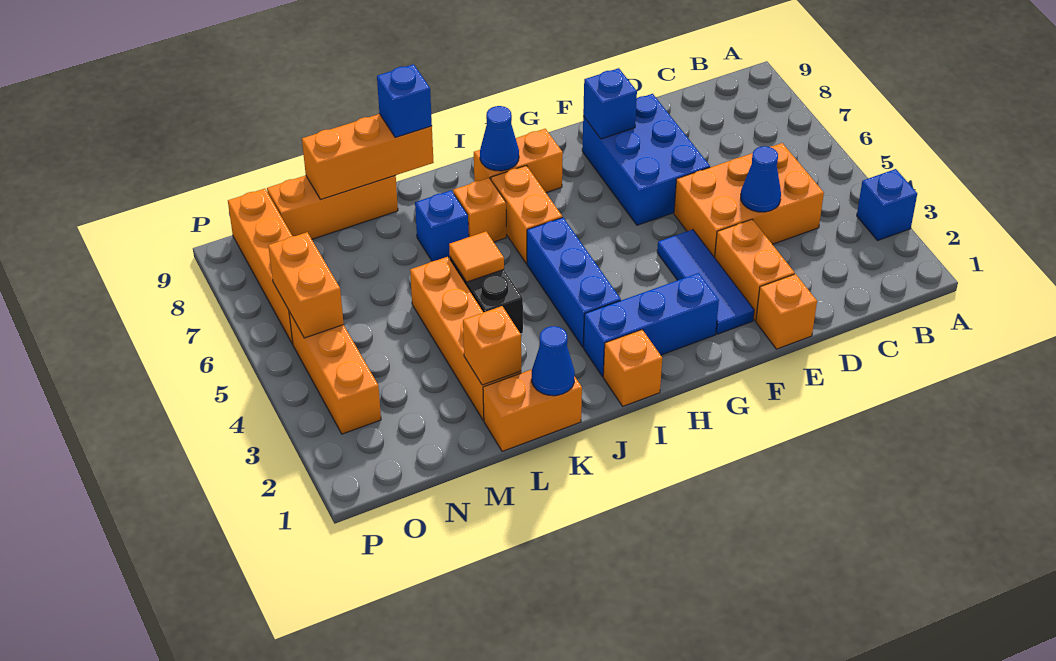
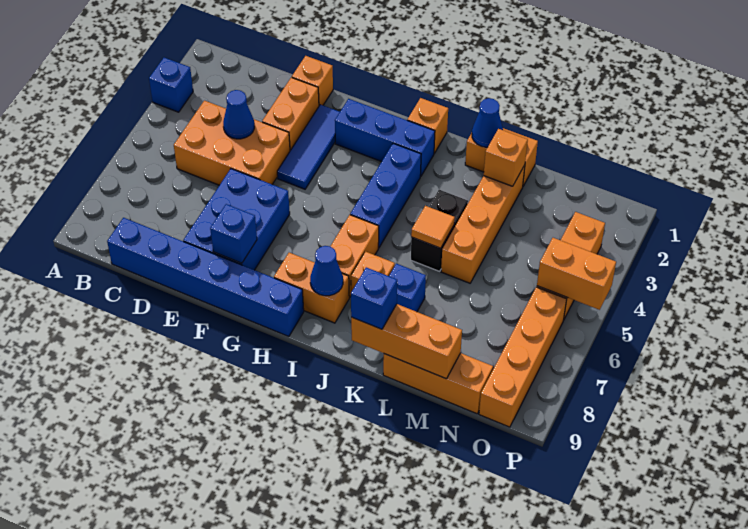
none -> blue brick C9:H9 level 1
orange brick O5:O6 level 2 -> orange brick O5:P5 level 2

